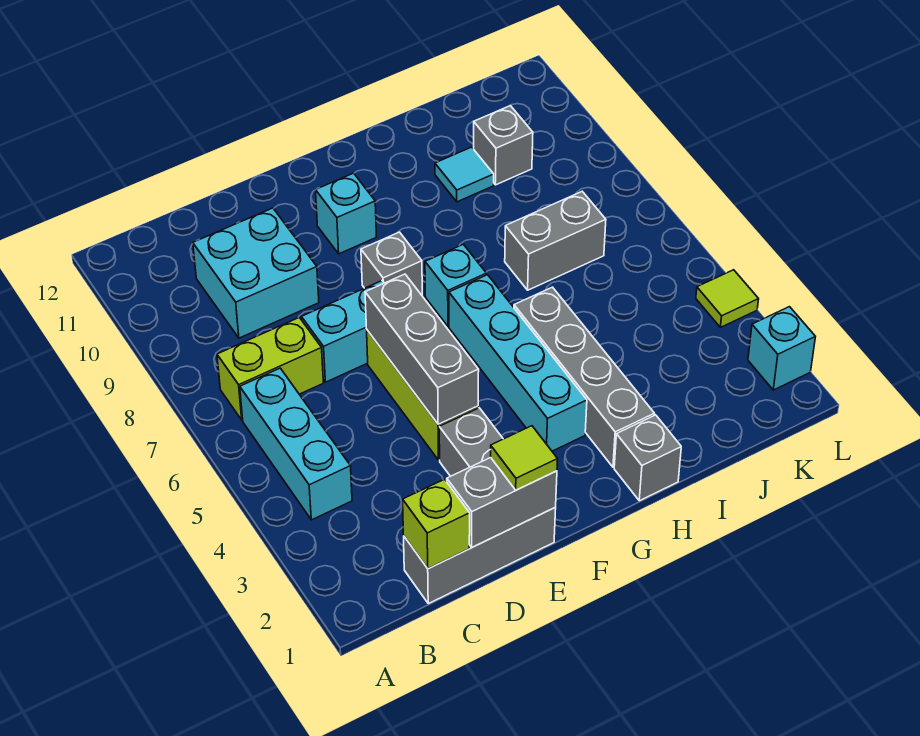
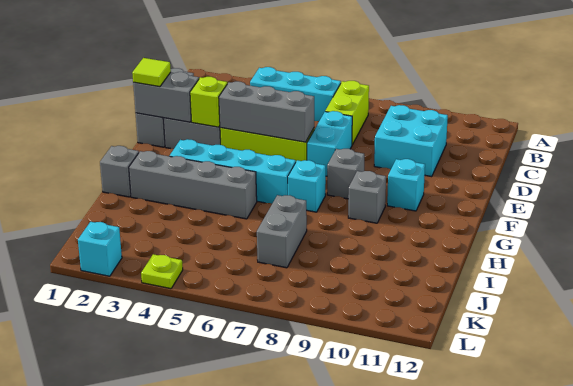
lime brick C1 level 2 -> lime brick E3 level 2
grey brick D1:E1 level 2 -> grey brick E1:E2 level 2
cyan tile I10 level 1 -> none
grey brick J10 level 1 -> grey brick G9 level 1
lime tile L4 level 1 -> lime plate L4 level 1

